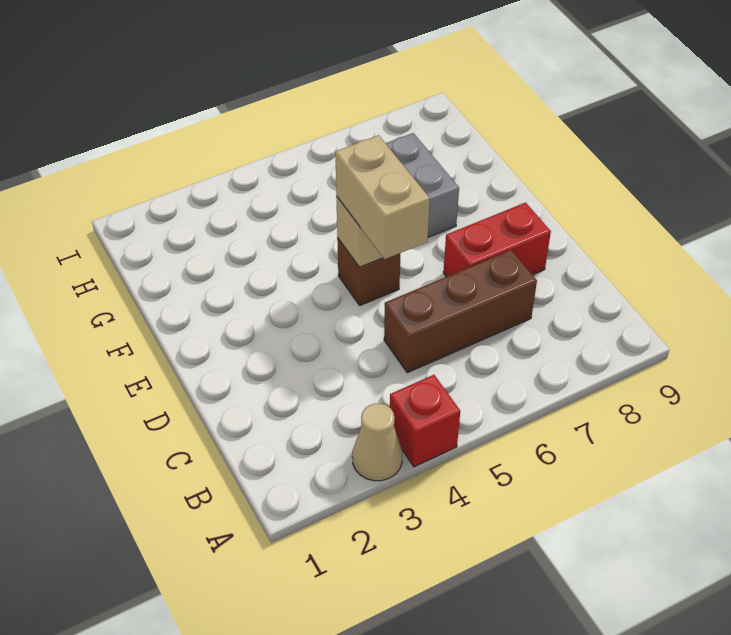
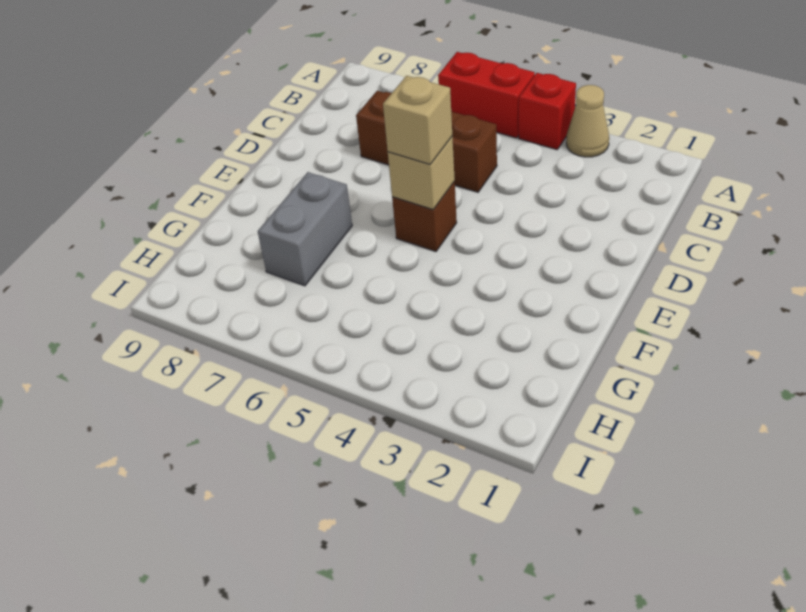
tan brick D5:E5 level 3 -> tan brick E5 level 3
red brick D7:D8 level 1 -> red brick A5:A6 level 1

